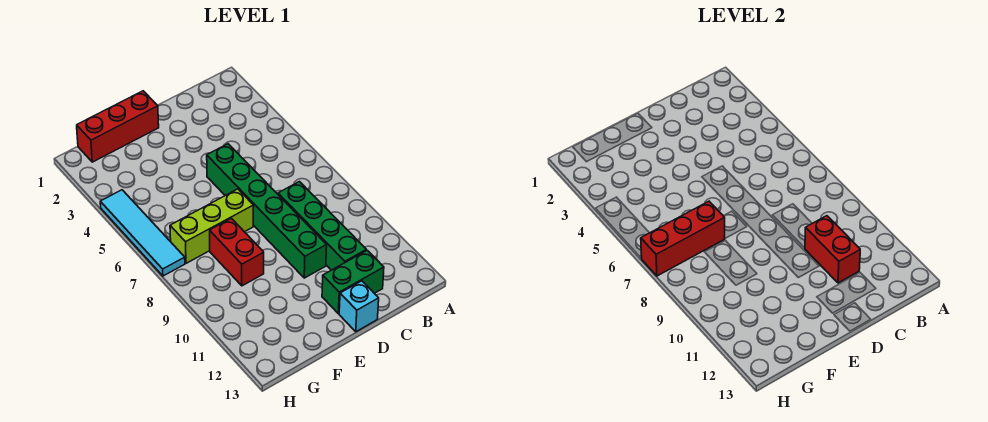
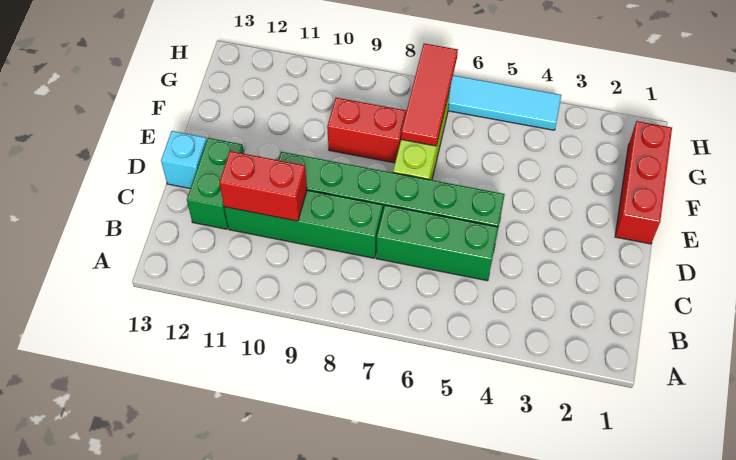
none -> green brick C5:C7 level 1
red brick F7:H7 level 2 -> red tile F7:H7 level 2

